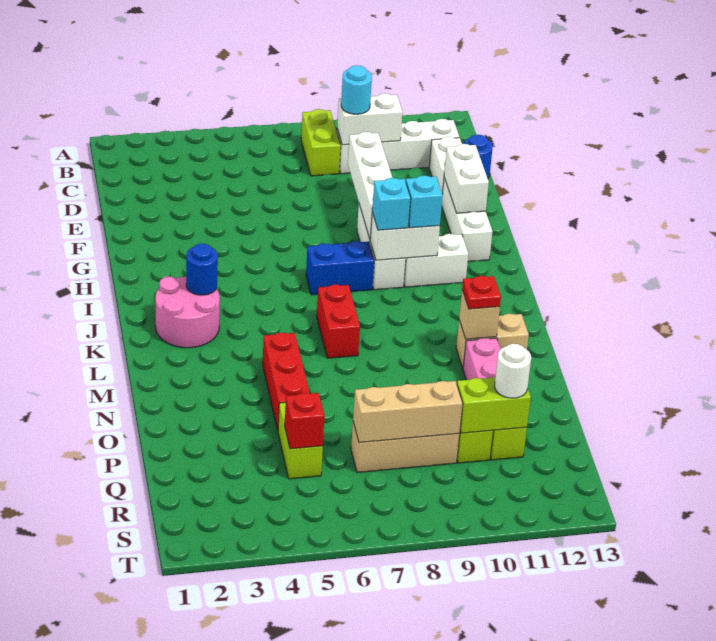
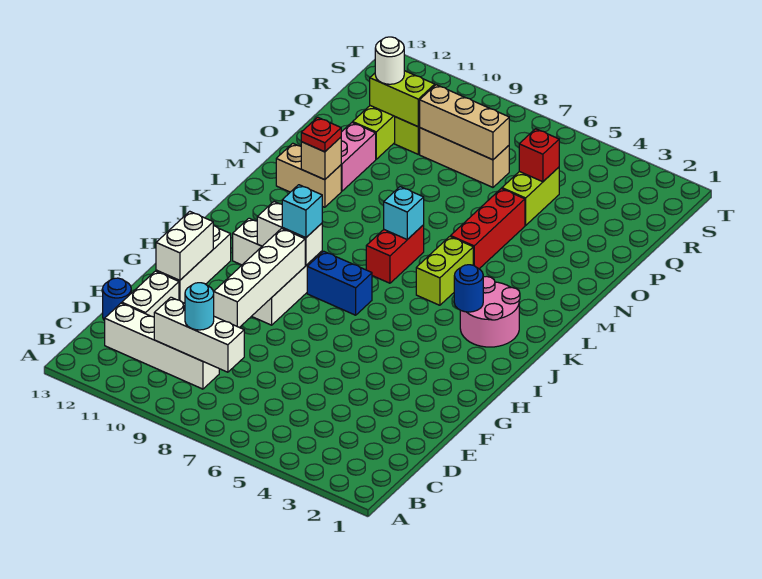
lime brick B8:C8 level 1 -> lime brick K5:L5 level 1
white brick C9:C10 level 2 -> white brick C8:C10 level 2
cyan brick I10 level 3 -> cyan brick L7 level 2

